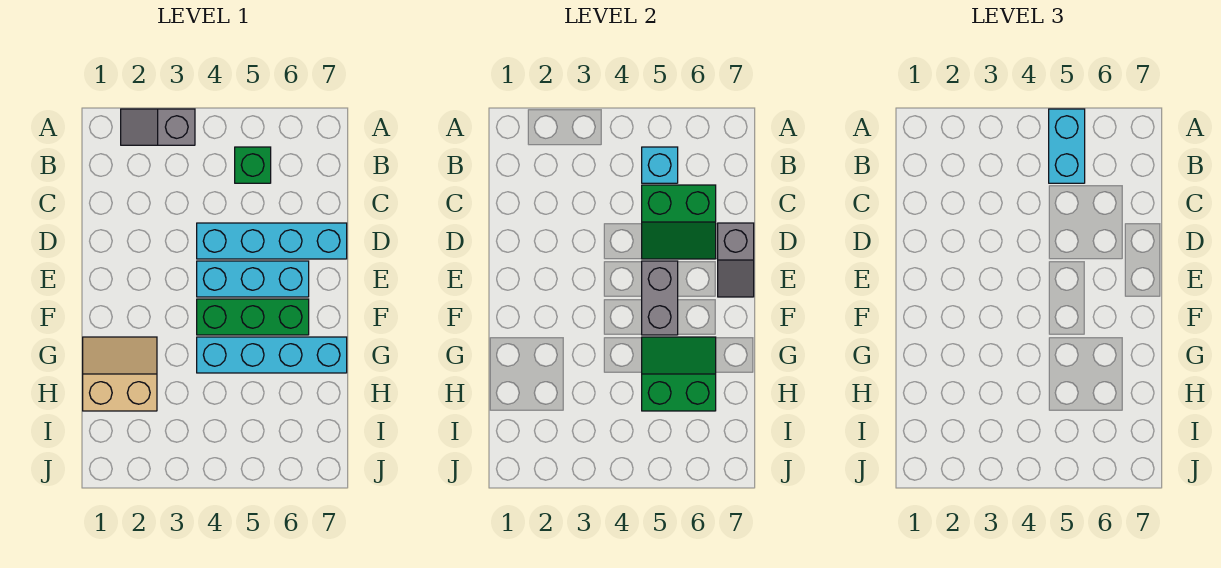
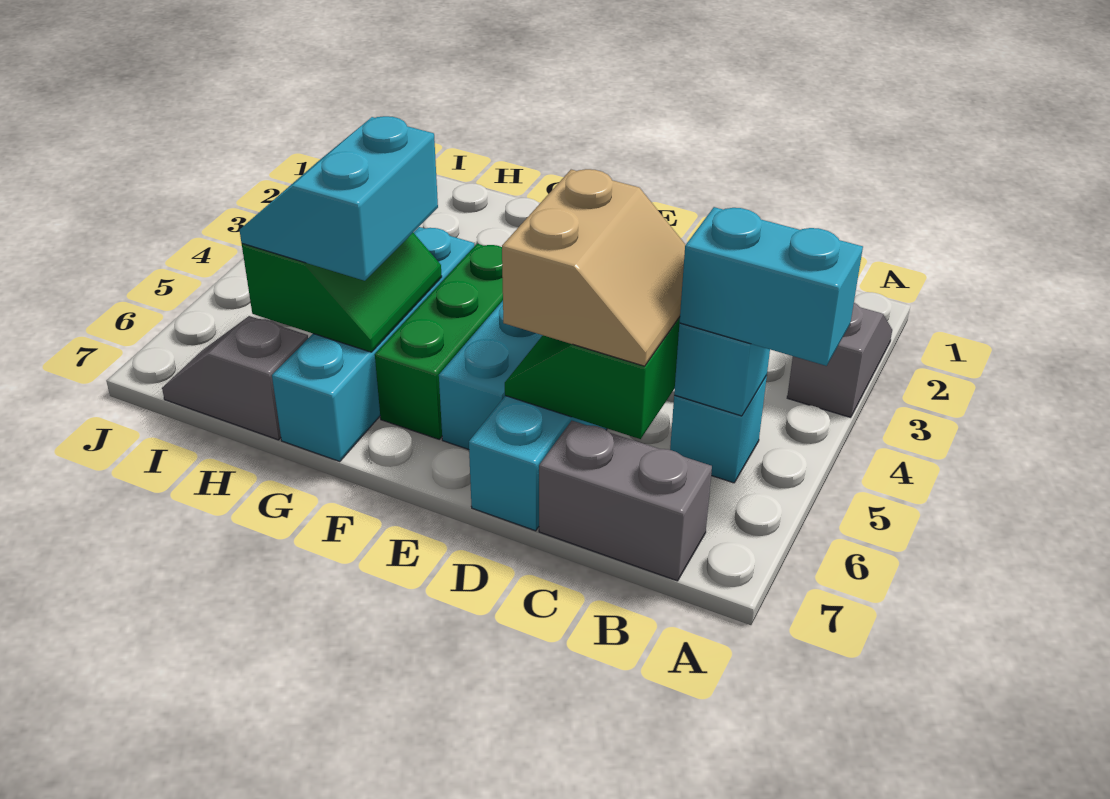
green brick B5 level 1 -> cyan brick B5 level 1
grey slope D7:E7 level 2 top D -> grey slope H7:I7 level 1 top H
grey brick E5:F5 level 2 -> grey brick B7:C7 level 1
tan slope G1:H2 level 1 top H -> tan slope C5:D6 level 3 top D
none -> cyan slope G5:H6 level 3 top G

